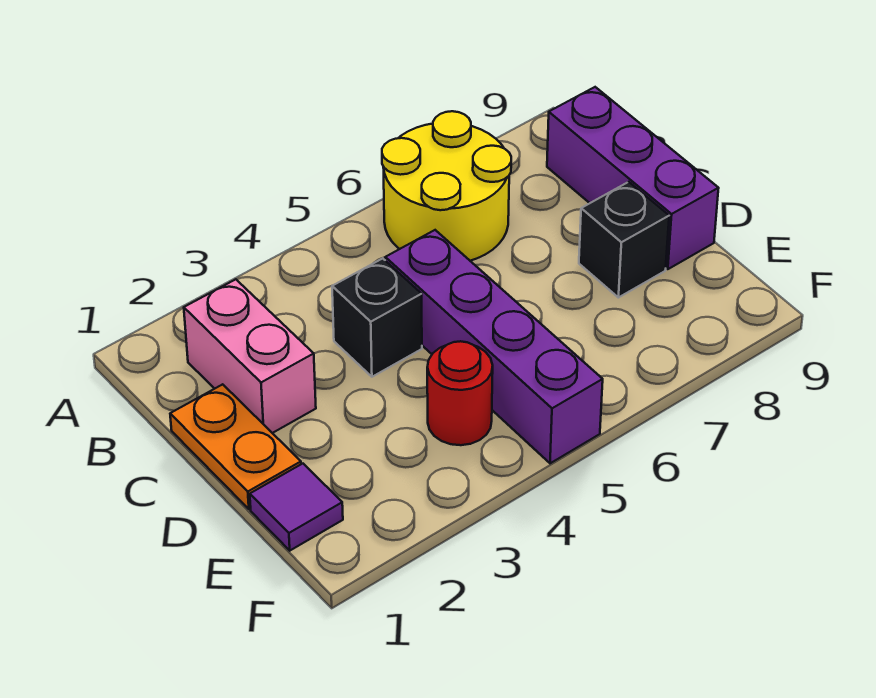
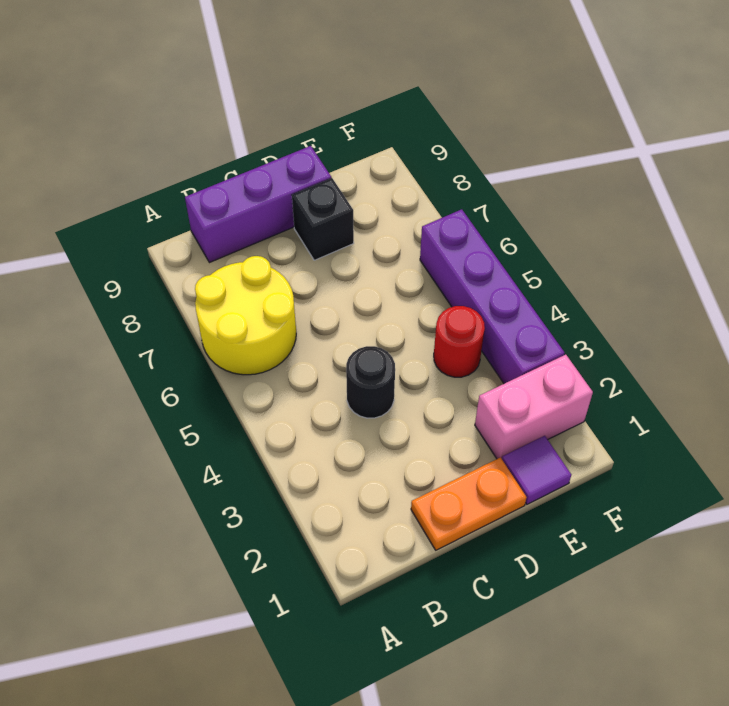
pink brick B2:C2 level 1 -> pink brick E2:F2 level 1
black brick C4 level 1 -> black round brick C4 level 1
purple brick C5:F5 level 1 -> purple brick F3:F6 level 1

